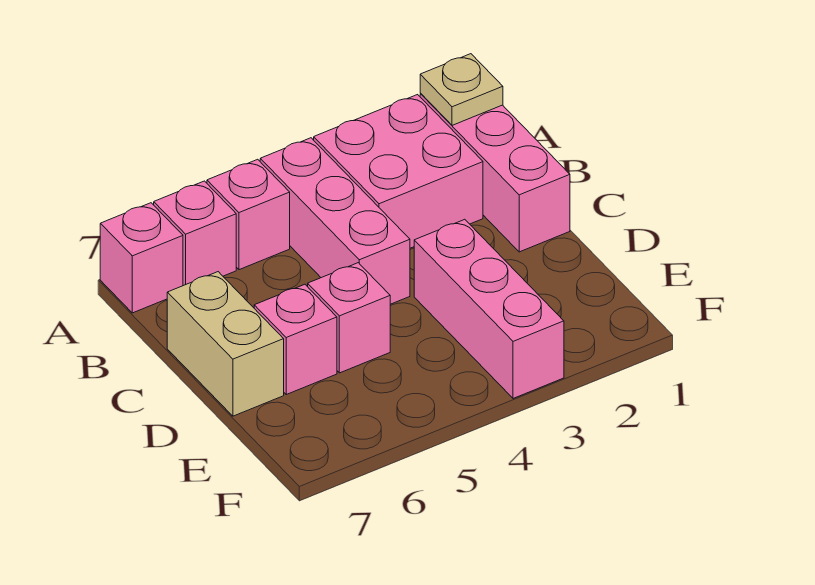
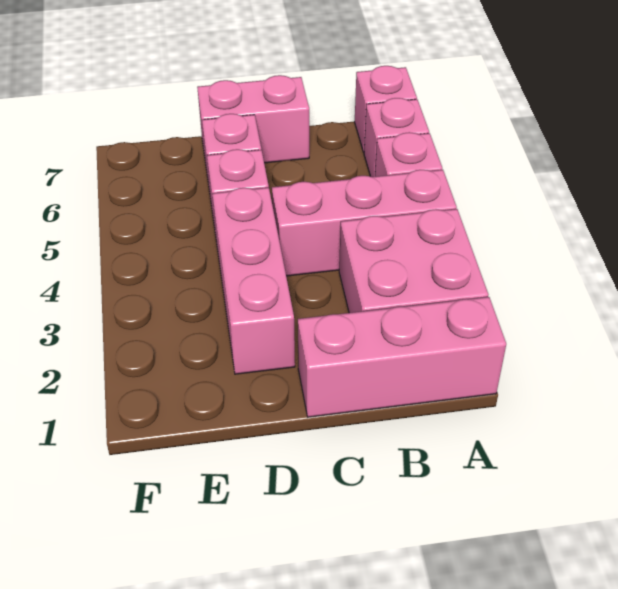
tan plate A1 level 2 -> none
tan brick C7:D7 level 1 -> pink brick C7:D7 level 1
pink brick D3:F3 level 1 -> pink brick D2:D4 level 1

